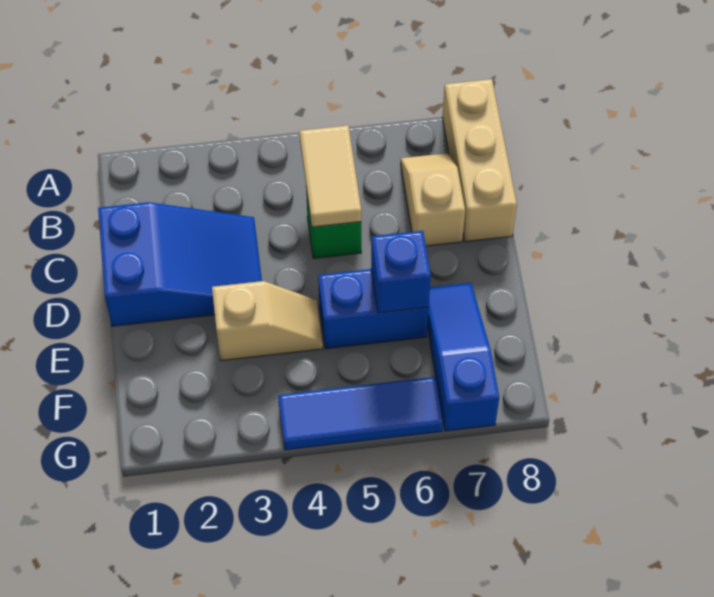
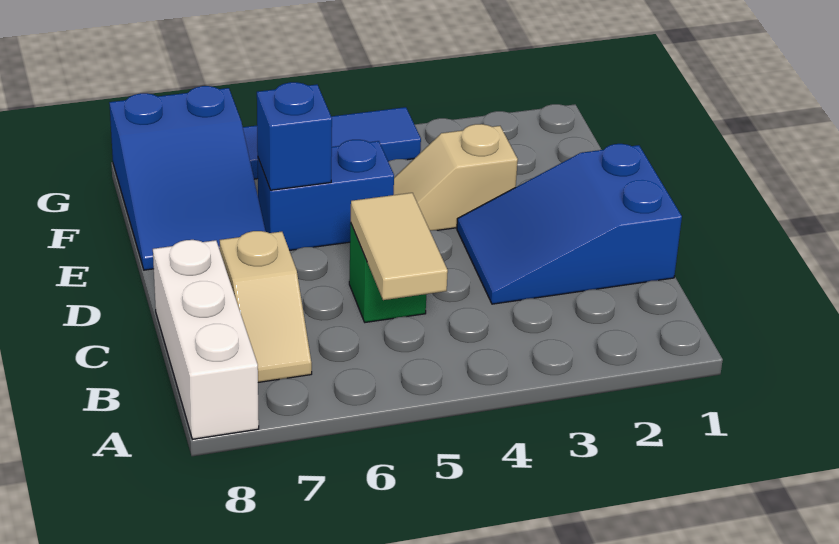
tan brick A8:C8 level 1 -> white brick A8:C8 level 1
blue slope E7:G7 level 1 top G -> blue slope E7:G8 level 1 top G

